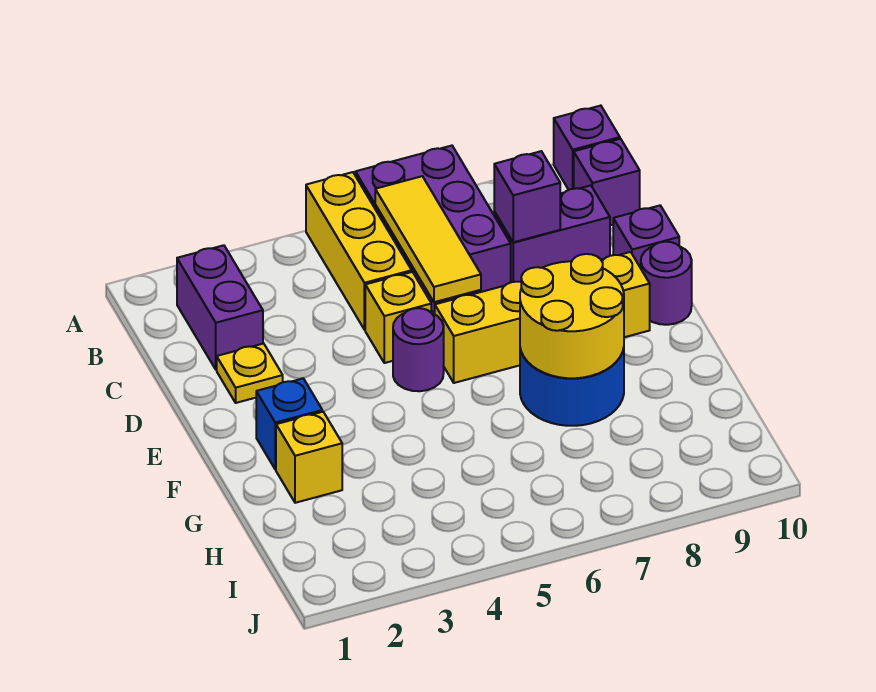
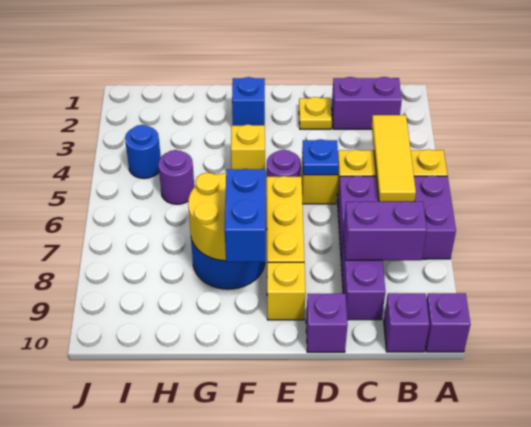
yellow tile B6:D6 level 2 -> yellow tile B4:B6 level 2
purple brick C8 level 2 -> purple brick B8:C8 level 2
none -> blue plate D5 level 2
purple round brick E10 level 1 -> purple round brick H5 level 1
none -> blue brick F8:F9 level 3
yellow brick G2 level 1 -> yellow brick F4 level 1
none -> blue round brick I4 level 1

